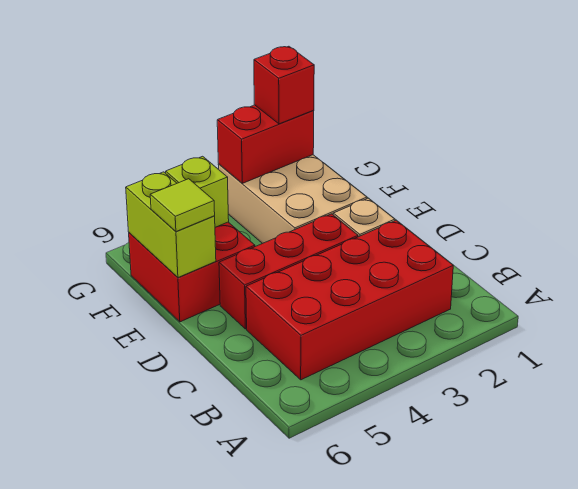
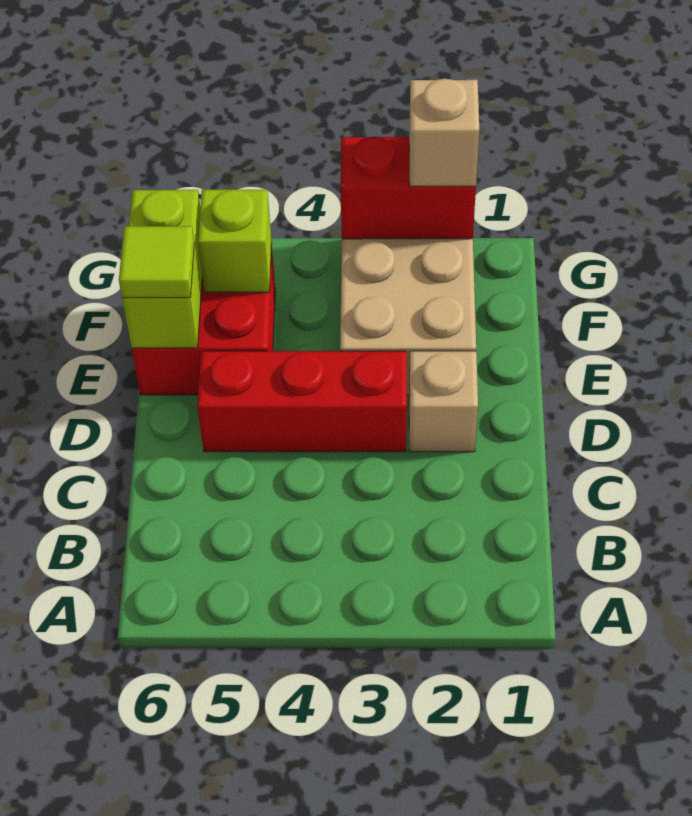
red brick B2:C5 level 1 -> none
red brick G2 level 3 -> tan brick G2 level 3

